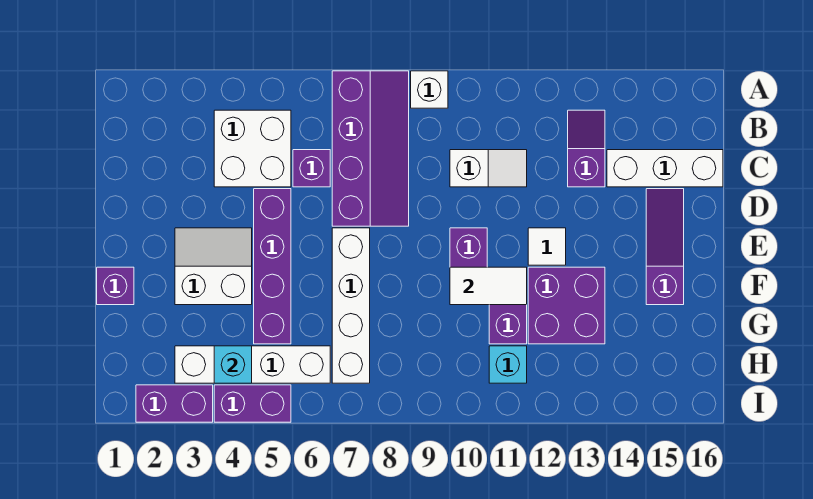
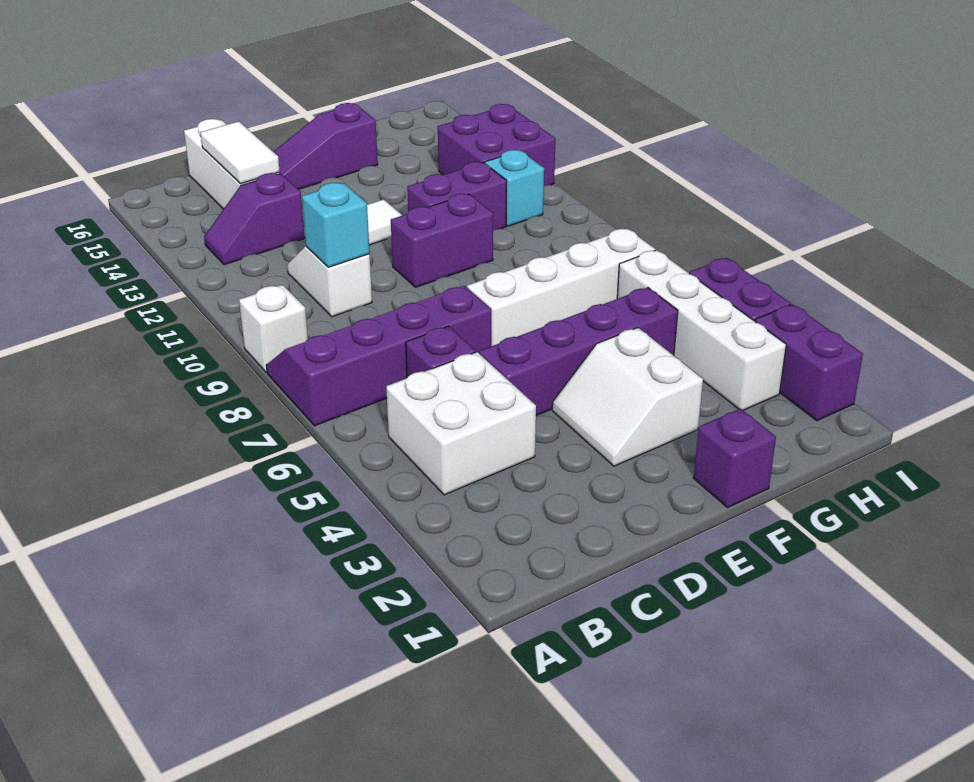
white tile F10:F11 level 2 -> white tile C14:C15 level 2
purple brick F12:G13 level 1 -> purple brick H12:I13 level 1
cyan brick H4 level 2 -> cyan brick C10 level 2

